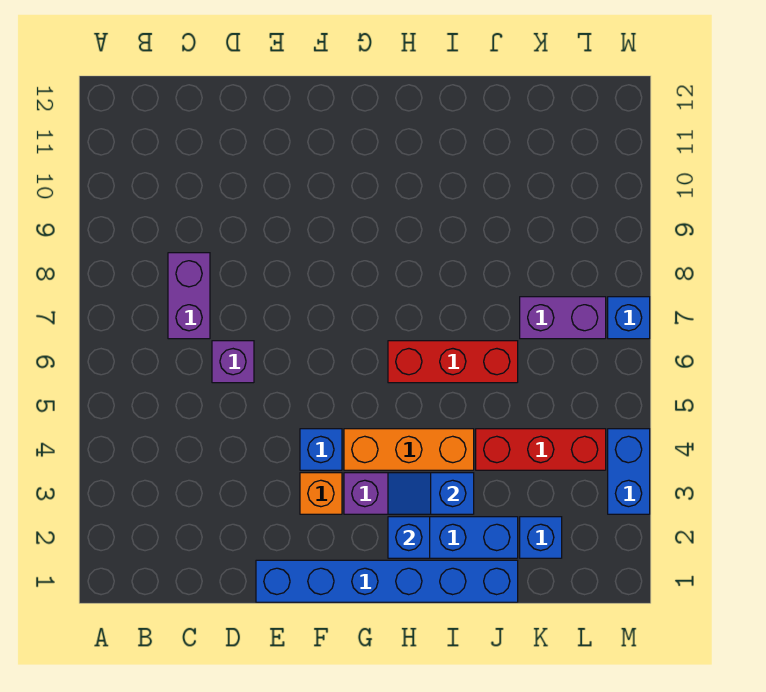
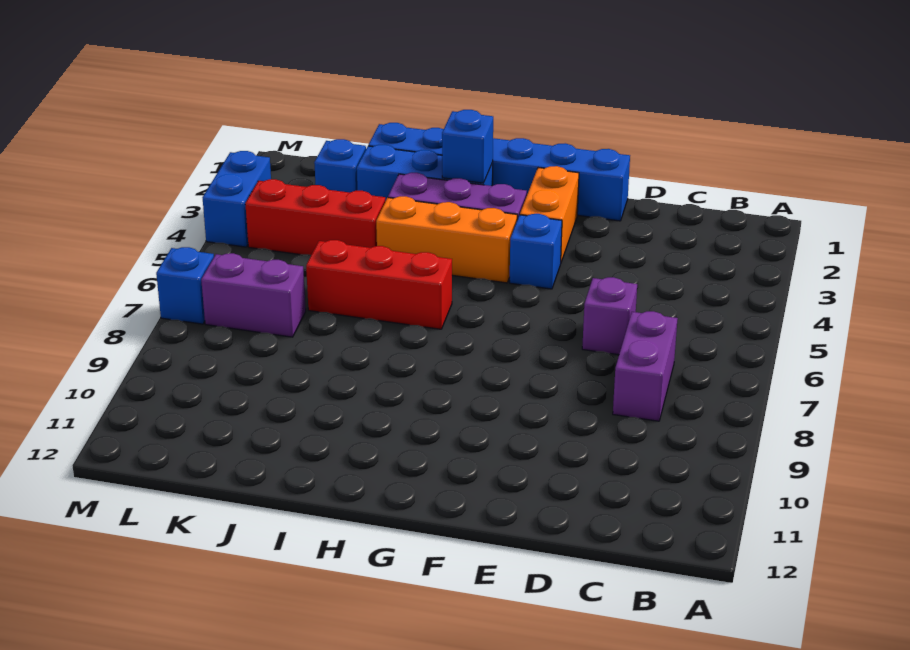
orange brick F3 level 1 -> orange brick F2:F3 level 1
blue slope H3:I3 level 2 top I -> none

